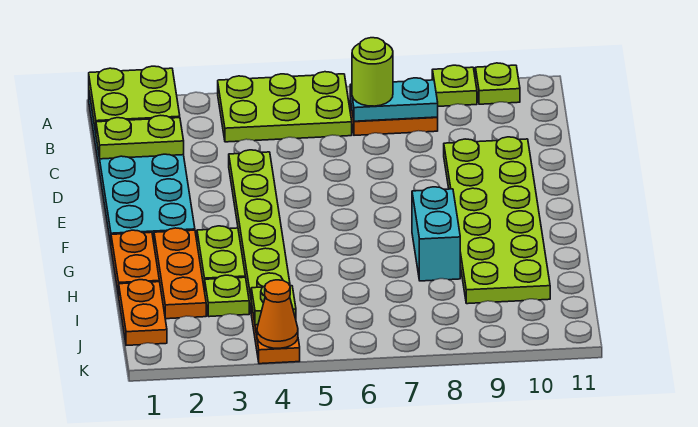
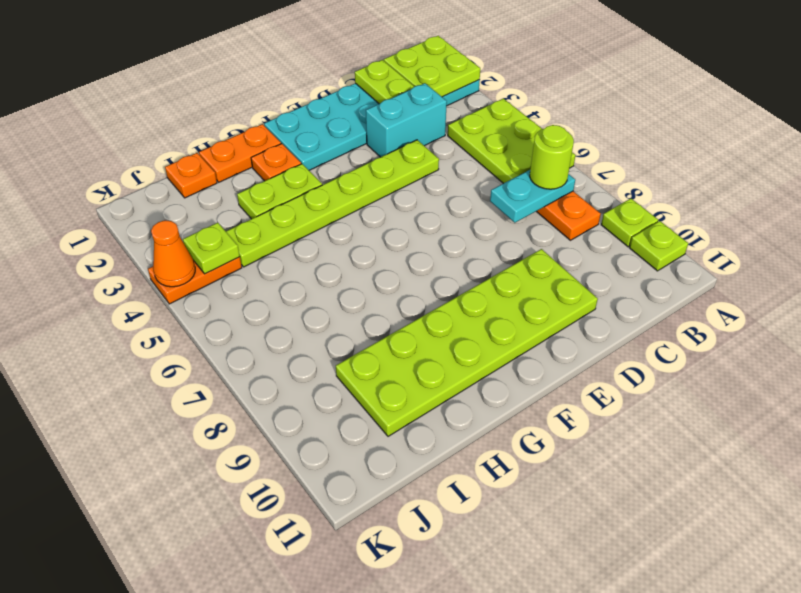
cyan plate B7:B8 level 2 -> cyan plate B7:C7 level 2
orange plate G2:I2 level 1 -> orange plate G2 level 1
cyan brick G8:H8 level 1 -> cyan brick C3:D3 level 1
orange plate I1:J1 level 1 -> orange plate I1 level 1
lime plate I3 level 1 -> none

